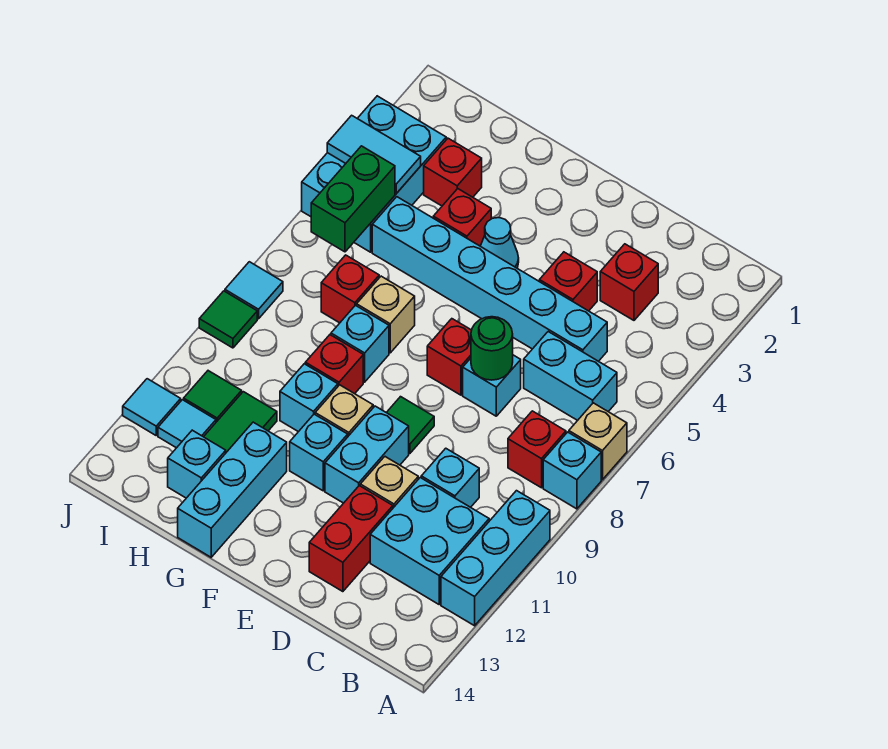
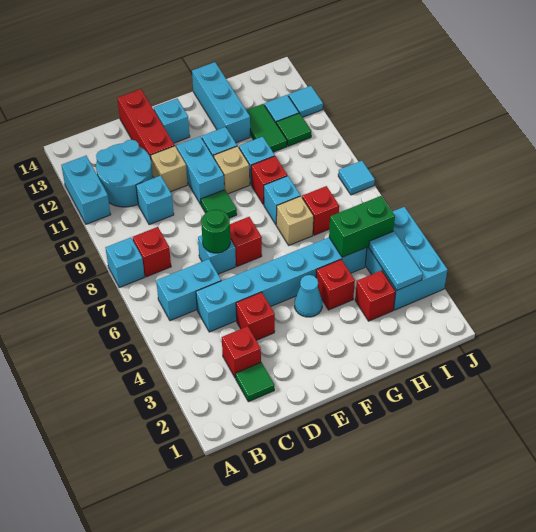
tan brick A7 level 1 -> none
cyan brick A10:A12 level 1 -> cyan brick A11:A12 level 1
cyan brick B11:C12 level 1 -> cyan round brick B11:C12 level 1
red brick D12:D13 level 1 -> red brick D12:D14 level 1
cyan brick H13 level 1 -> cyan brick E13 level 1
cyan tile I4:J4 level 2 -> cyan tile I3:I4 level 2
green brick I5:I6 level 2 -> green brick H5:I5 level 2
green tile J9 level 1 -> green tile C2 level 1

